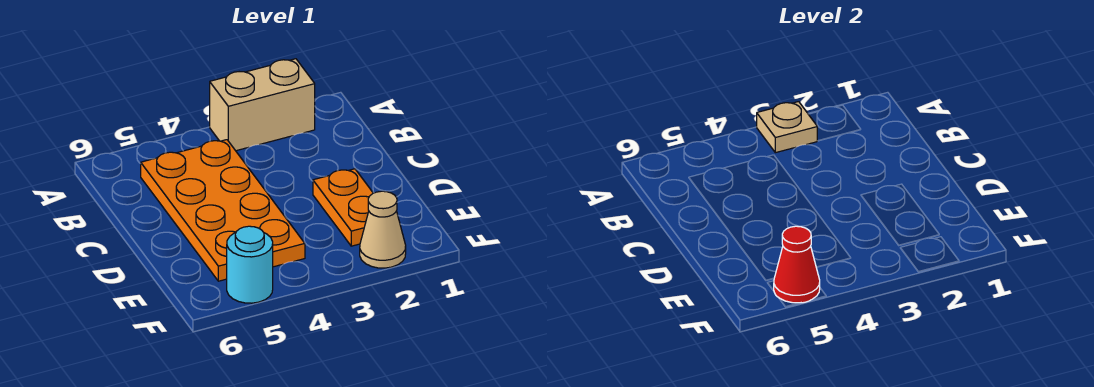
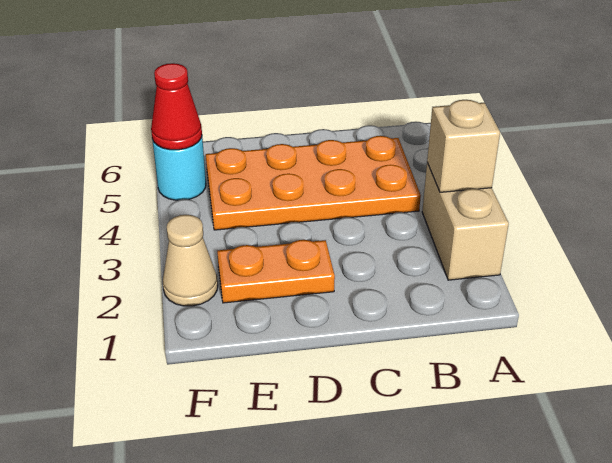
tan plate A3 level 2 -> tan brick A3 level 2

